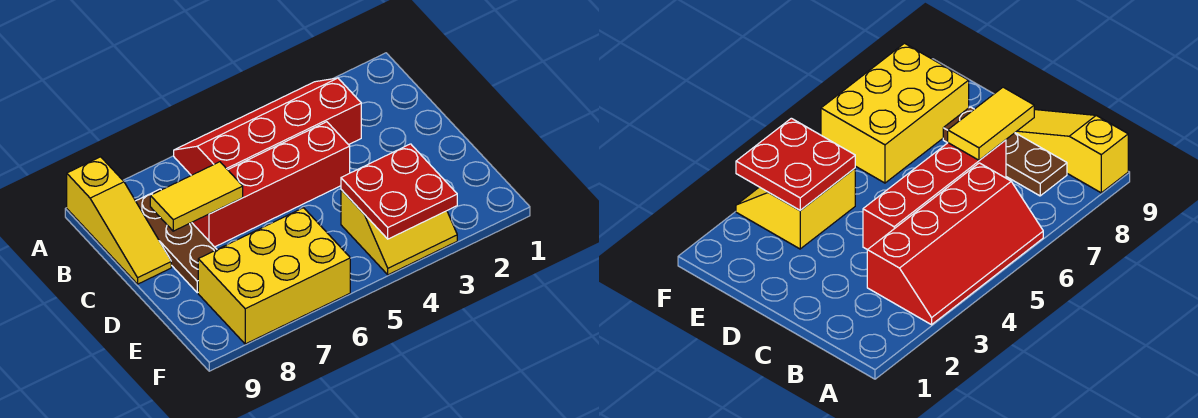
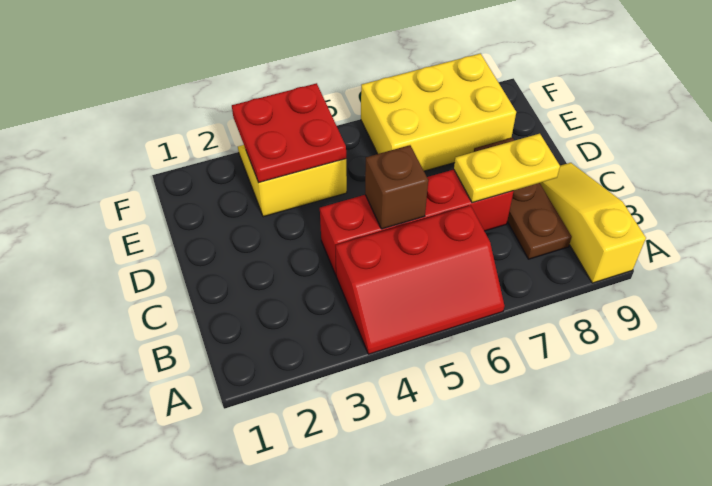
red slope A3:B6 level 1 top B -> red slope A4:B6 level 1 top B
none -> brown brick C5 level 2
yellow tile C7:C8 level 2 -> yellow plate C7:C8 level 2

